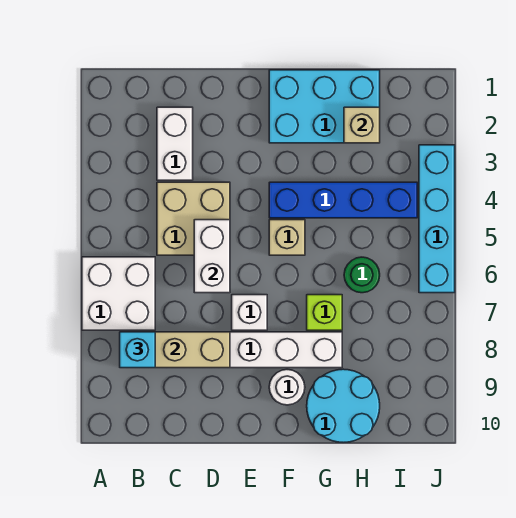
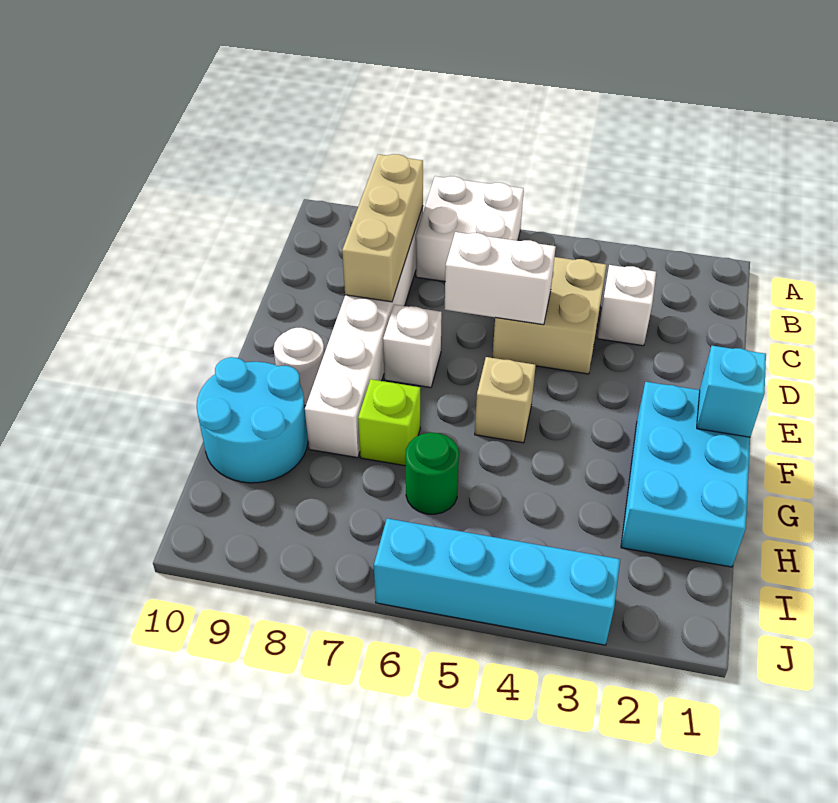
cyan brick B8 level 3 -> cyan brick F1 level 2
white brick C2:C3 level 1 -> white brick C3 level 1
blue brick F4:I4 level 1 -> none
tan brick H2 level 2 -> none

